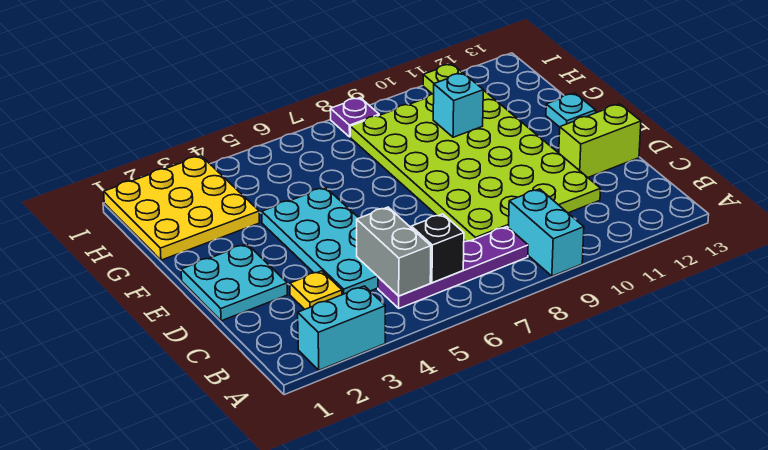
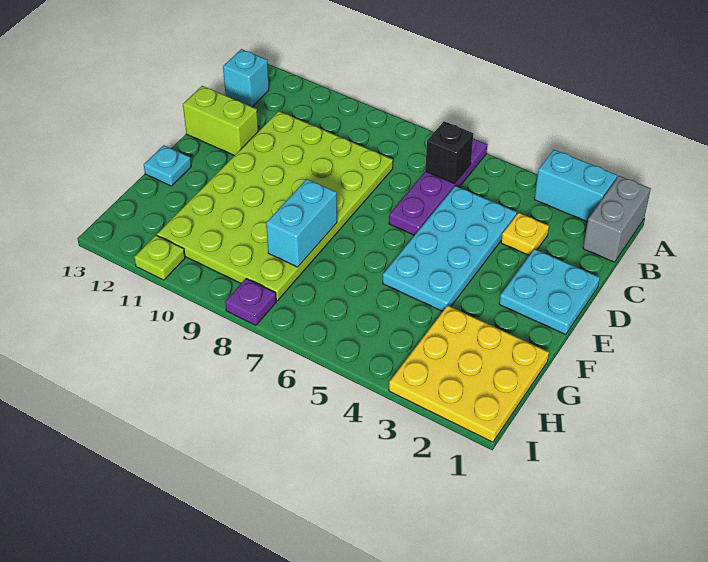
cyan brick A9:B9 level 1 -> cyan brick F8:G8 level 2
purple plate B5:B8 level 1 -> purple plate A6:D6 level 1
grey brick B5:C5 level 2 -> grey brick A1:B1 level 1
cyan brick G10 level 2 -> cyan brick B13 level 1

